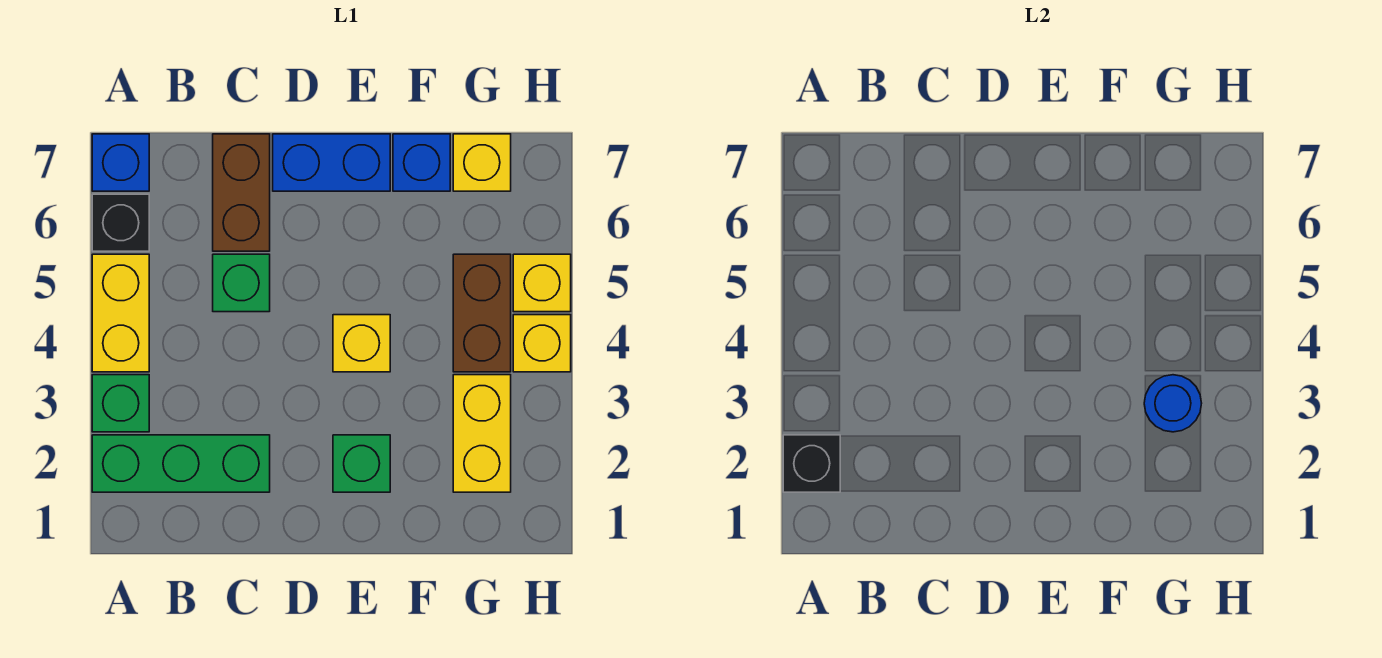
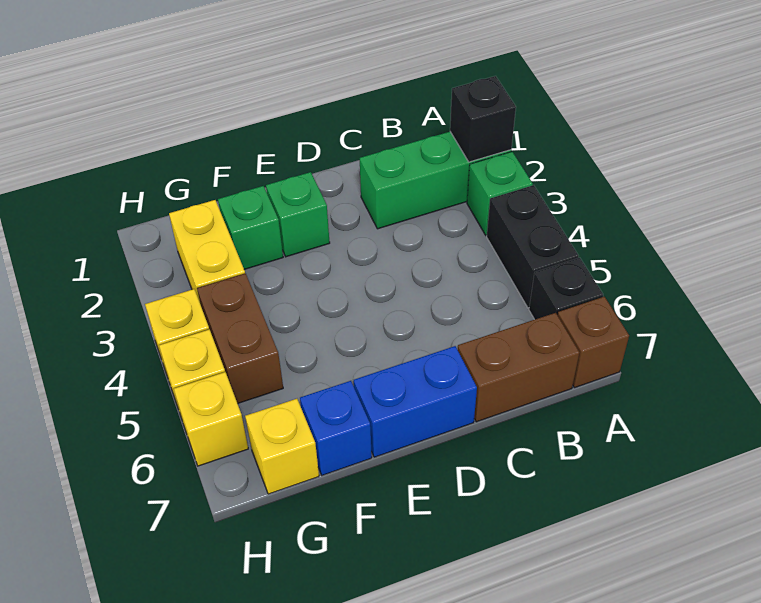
yellow brick A4:A5 level 1 -> black brick A4:A5 level 1
blue brick A7 level 1 -> brown brick A7 level 1
green brick C5 level 1 -> green brick F2 level 1
brown brick C6:C7 level 1 -> brown brick B7:C7 level 1
yellow brick E4 level 1 -> yellow brick H6 level 1
blue round brick G3 level 2 -> none

